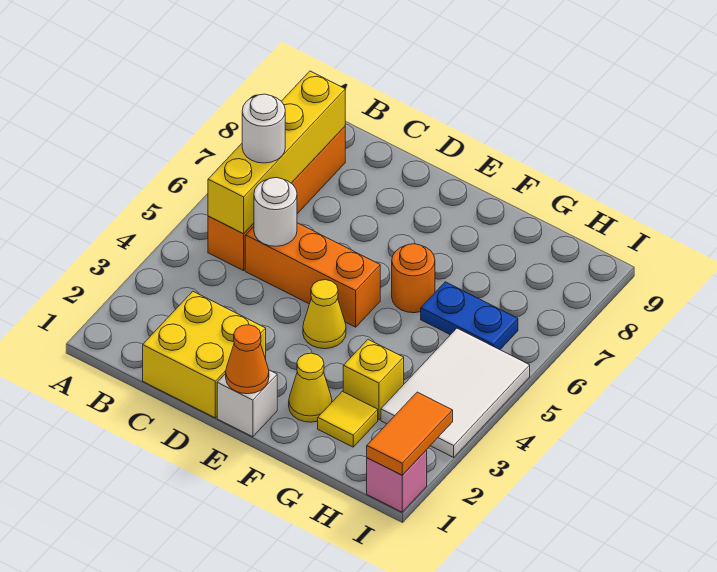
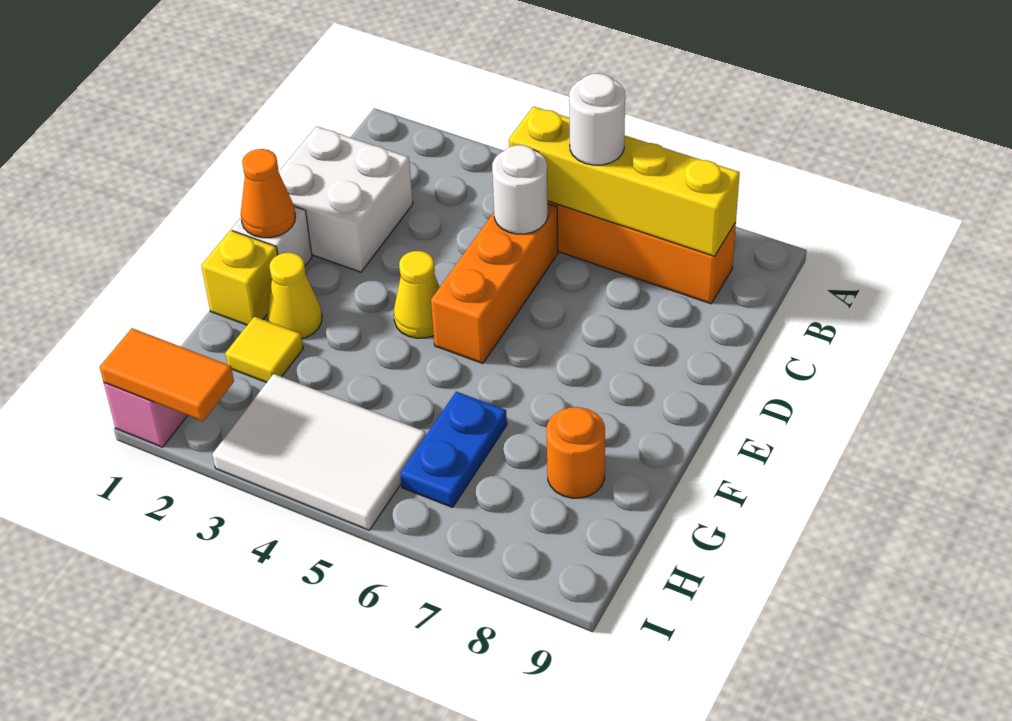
yellow brick C1:D2 level 1 -> white brick C1:D2 level 1
orange round brick F6 level 1 -> orange round brick G8 level 1
yellow brick G3 level 1 -> yellow brick F1 level 1

